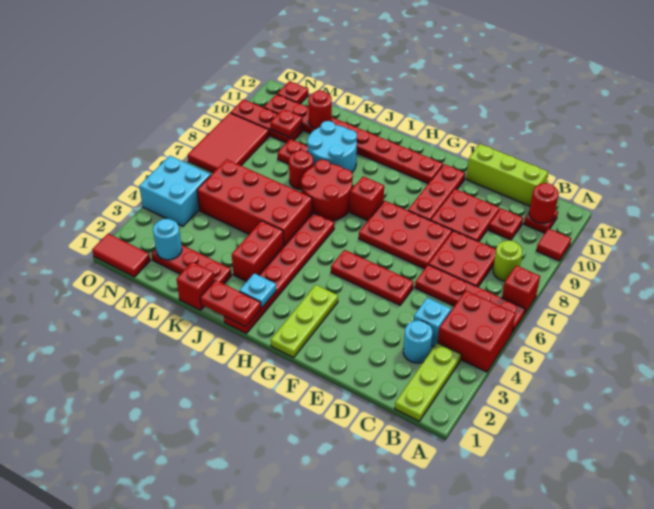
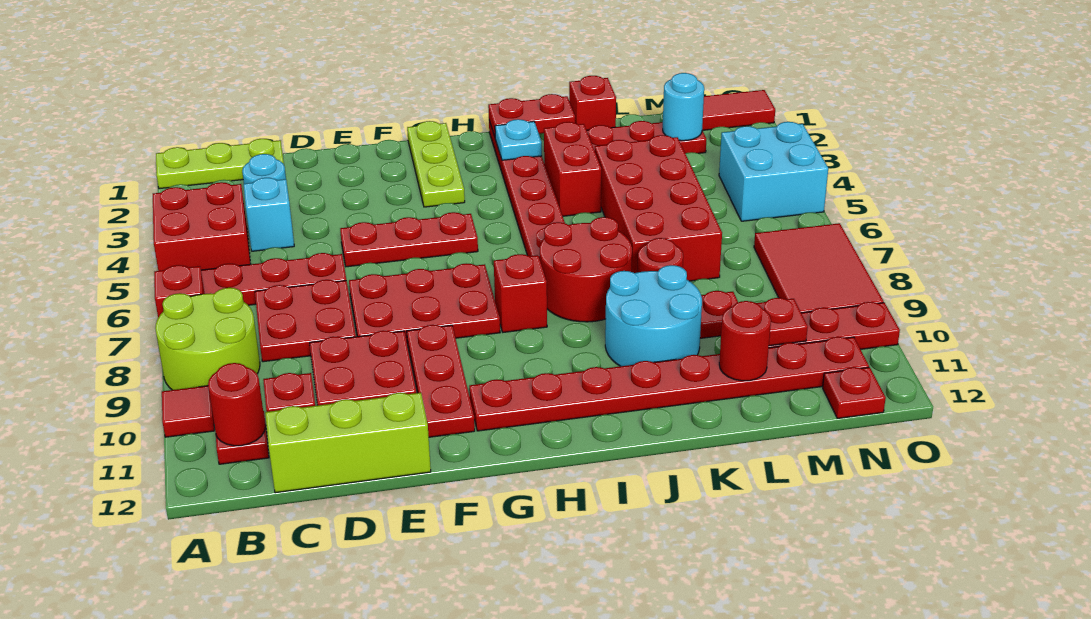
lime plate B1:B3 level 1 -> lime plate A1:C1 level 1
lime round brick B8 level 1 -> lime round brick A8:B9 level 1
red brick J5:M6 level 1 -> red brick K4:L7 level 1

